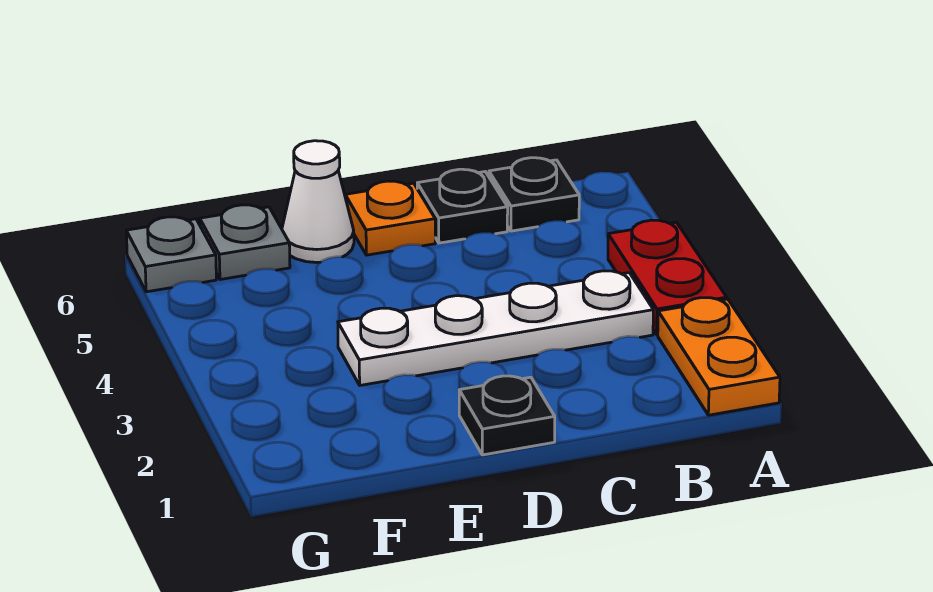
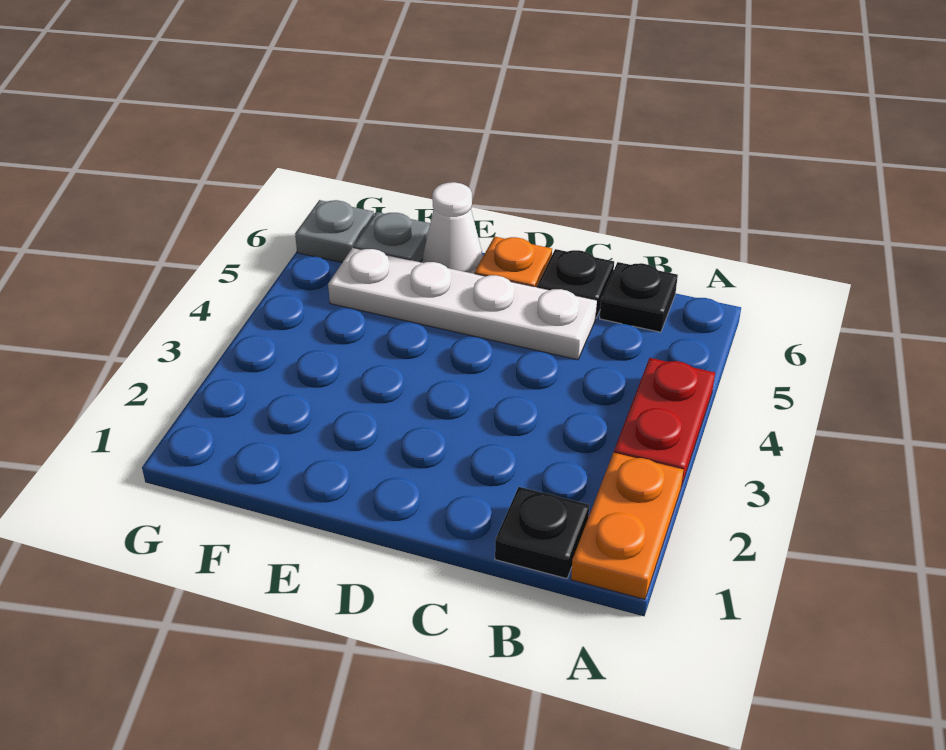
white plate B3:E3 level 1 -> white plate C5:F5 level 1
black plate D1 level 1 -> black plate B1 level 1

